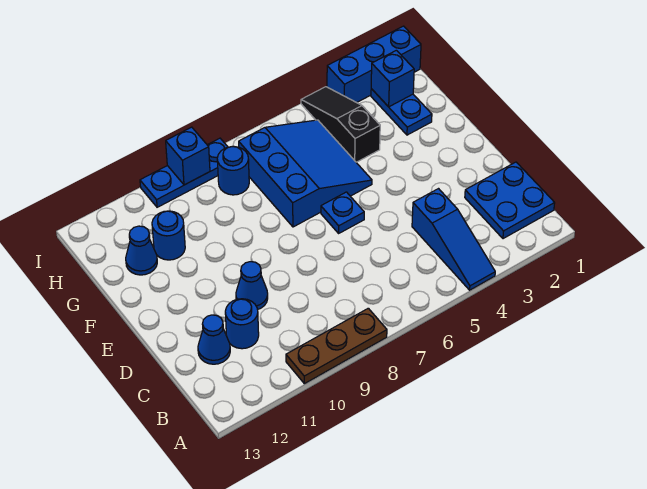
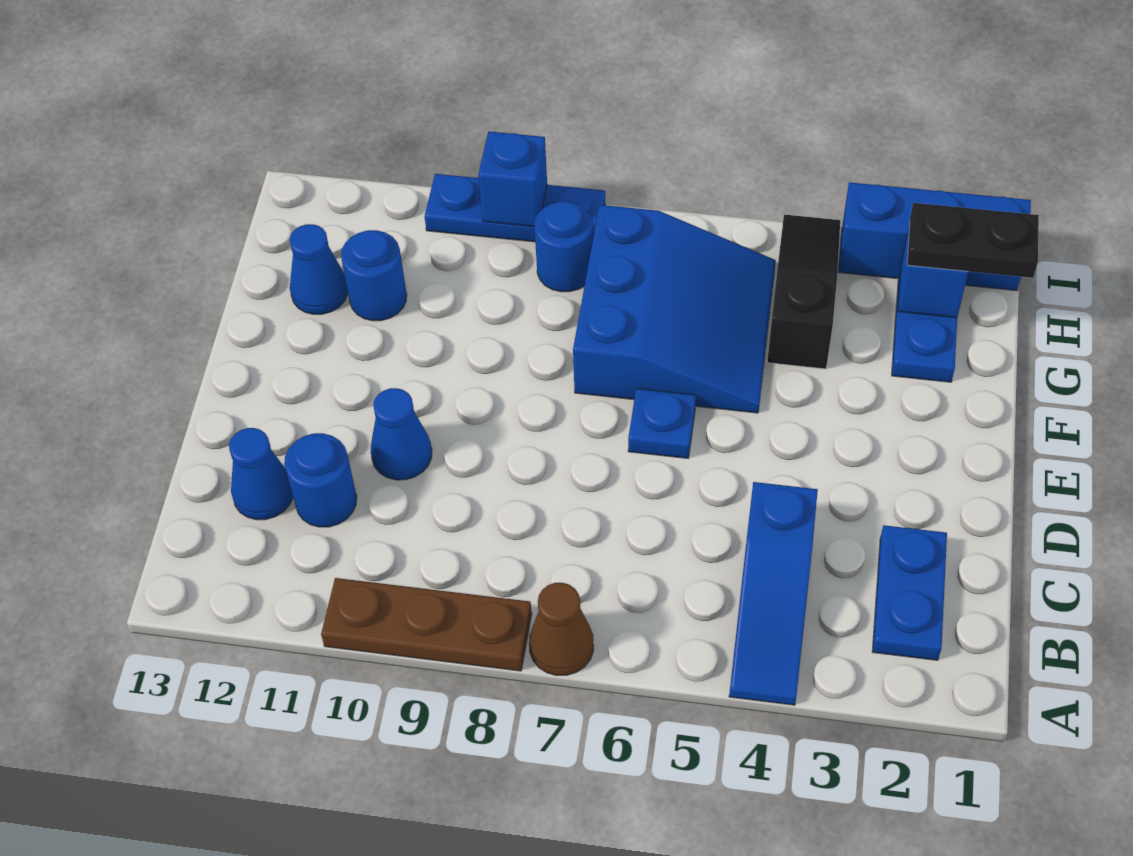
none -> brown cone A7 level 1
blue plate B1:C2 level 1 -> blue plate B2:C2 level 1
none -> black plate H1:H2 level 3

